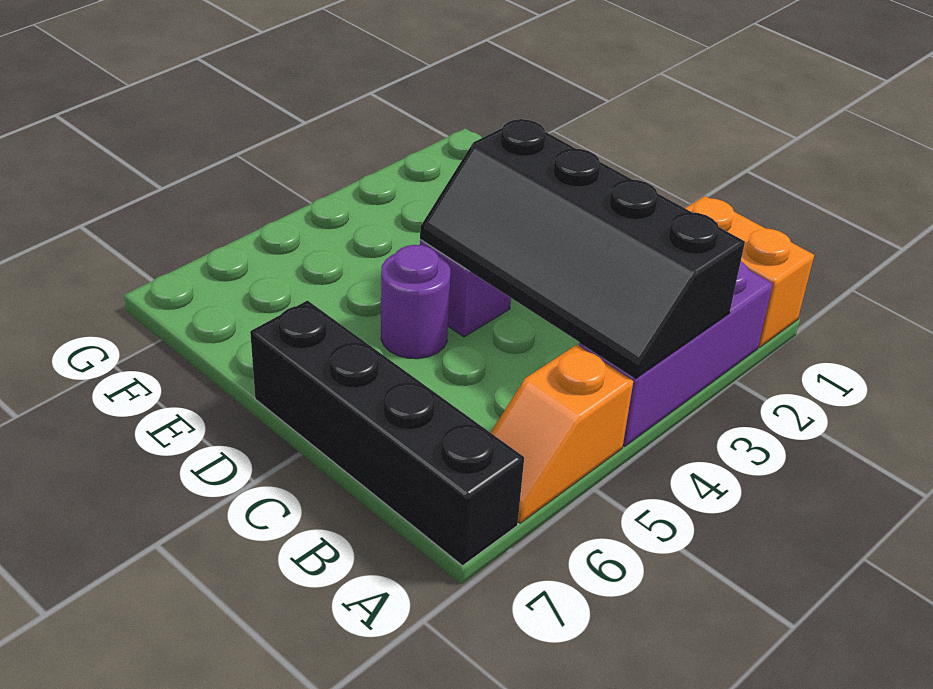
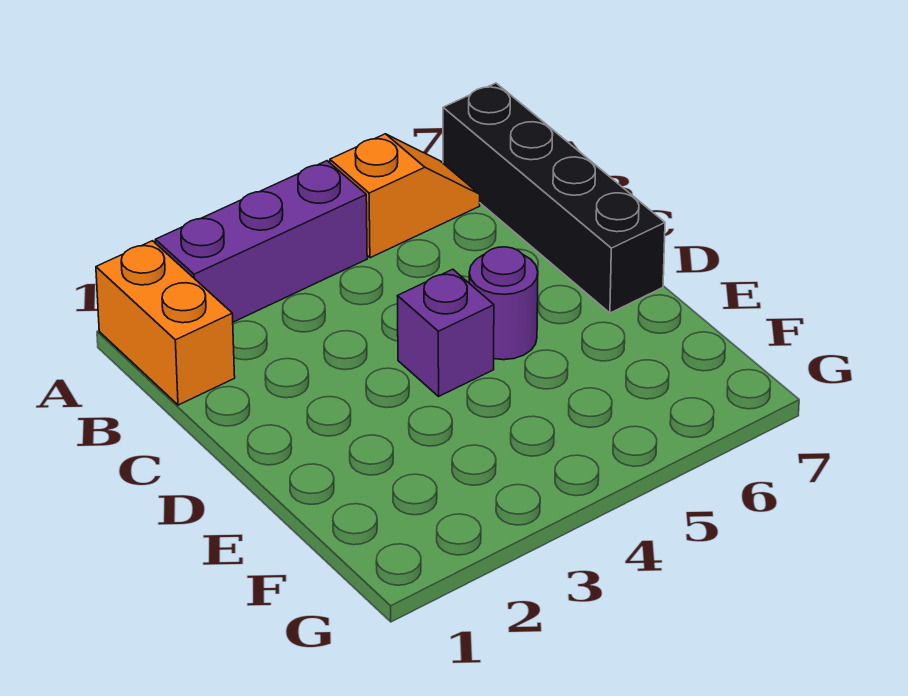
black slope A3:D4 level 2 top 3 -> none

